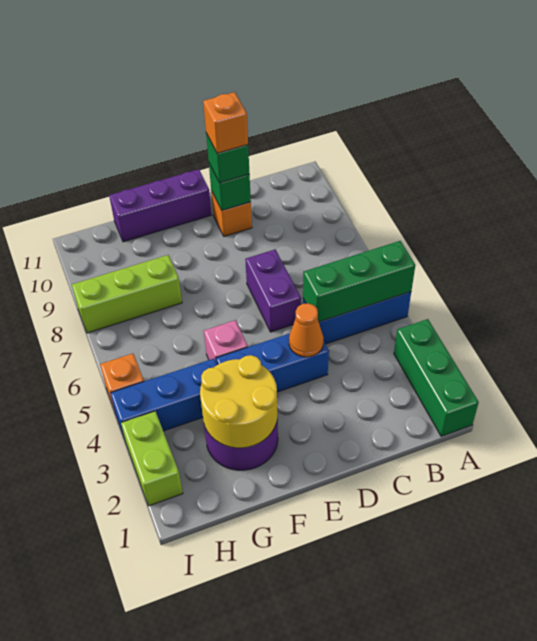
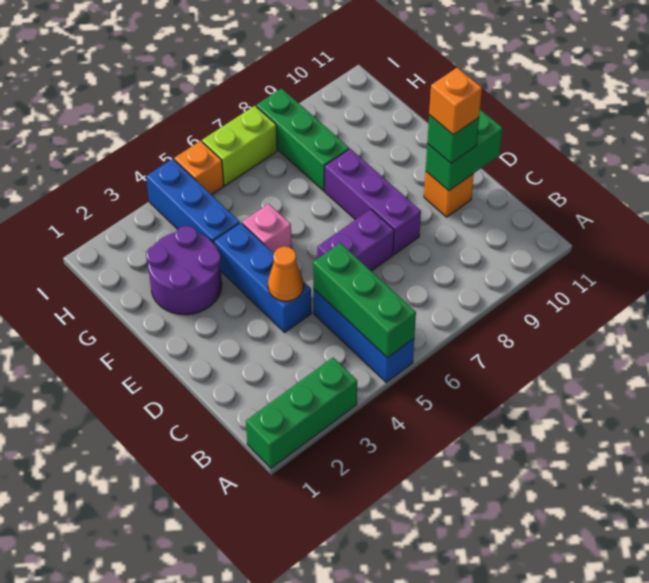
green brick D10 level 2 -> green brick D10:D11 level 2
purple brick E11:G11 level 1 -> purple brick D8:F8 level 1
yellow round brick F2:G3 level 2 -> none
lime brick G8:I8 level 1 -> green brick G8:I8 level 1
lime brick I2:I3 level 1 -> lime brick I6:I7 level 1

